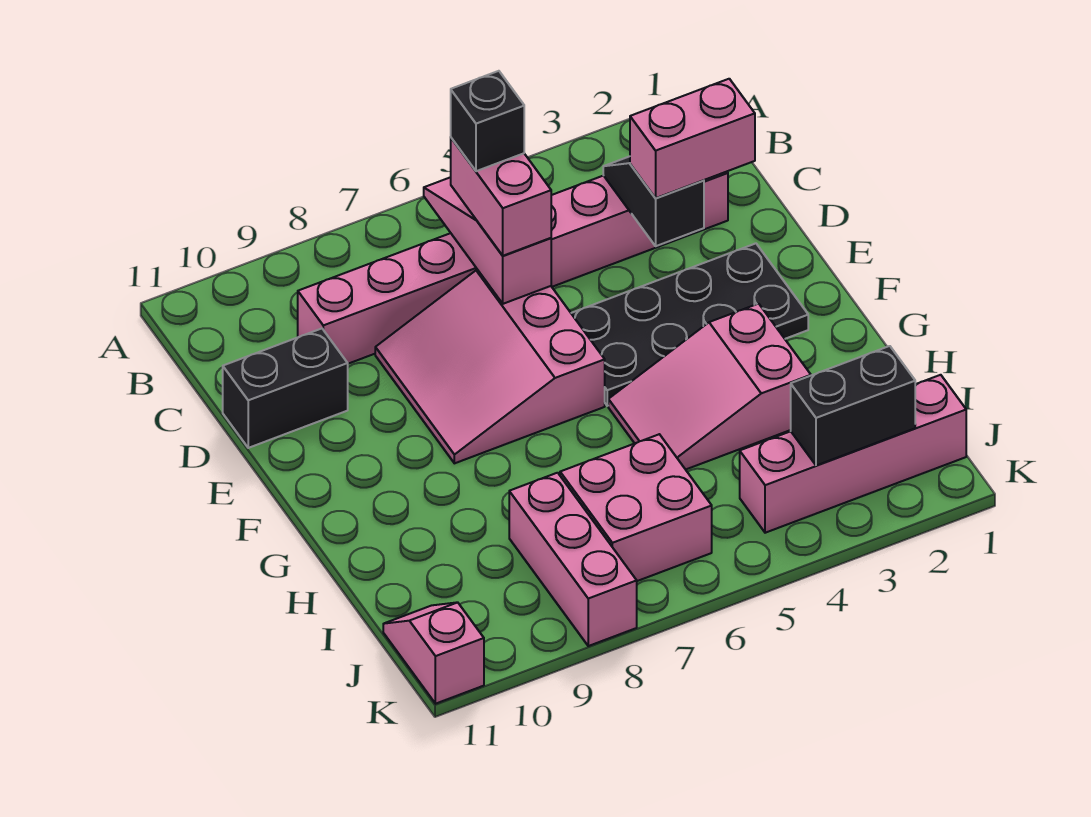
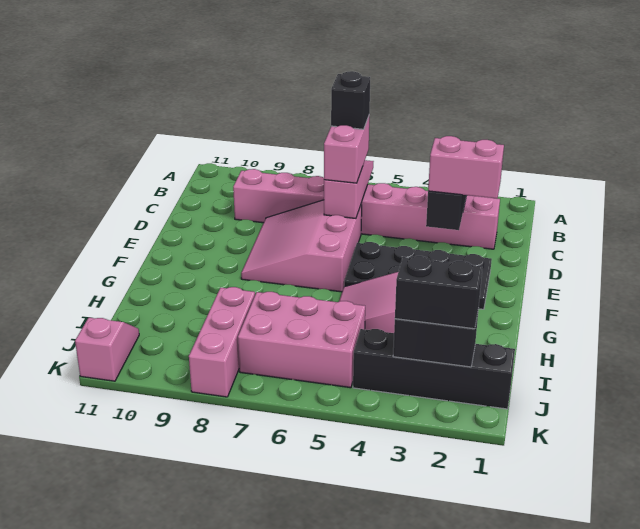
black brick D10:D11 level 1 -> black brick J2:J3 level 3
pink brick I6:J7 level 1 -> pink brick I5:J7 level 1
pink brick J1:J4 level 1 -> black brick J1:J4 level 1

